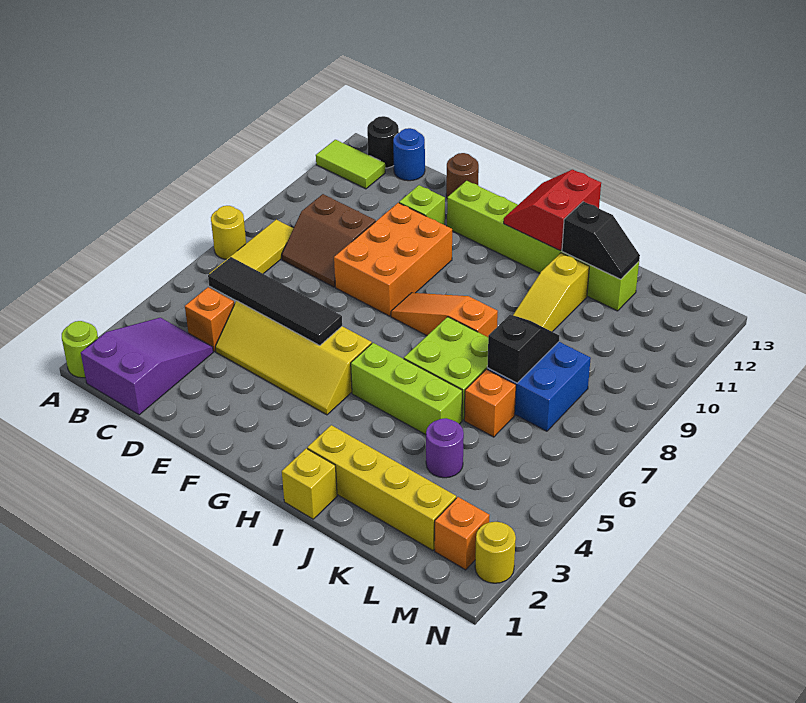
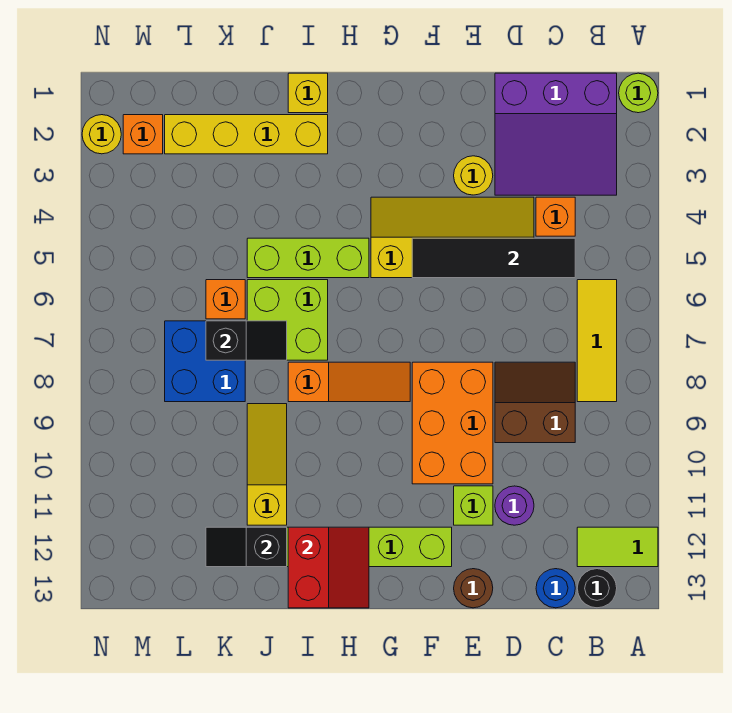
yellow round brick A7 level 1 -> yellow round brick E3 level 1
purple slope B1:C3 level 1 top 1 -> purple slope B1:D3 level 1 top 1
purple round brick K4 level 1 -> purple round brick D11 level 1
black slope K7:K8 level 2 top 7 -> black slope J7:K7 level 2 top K

